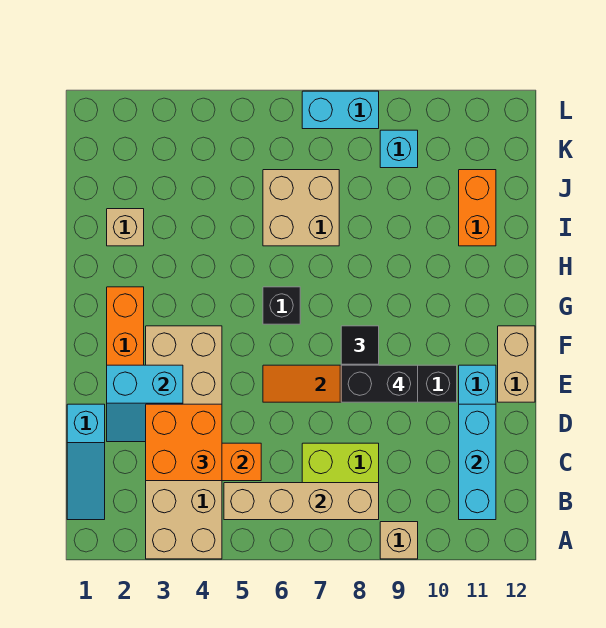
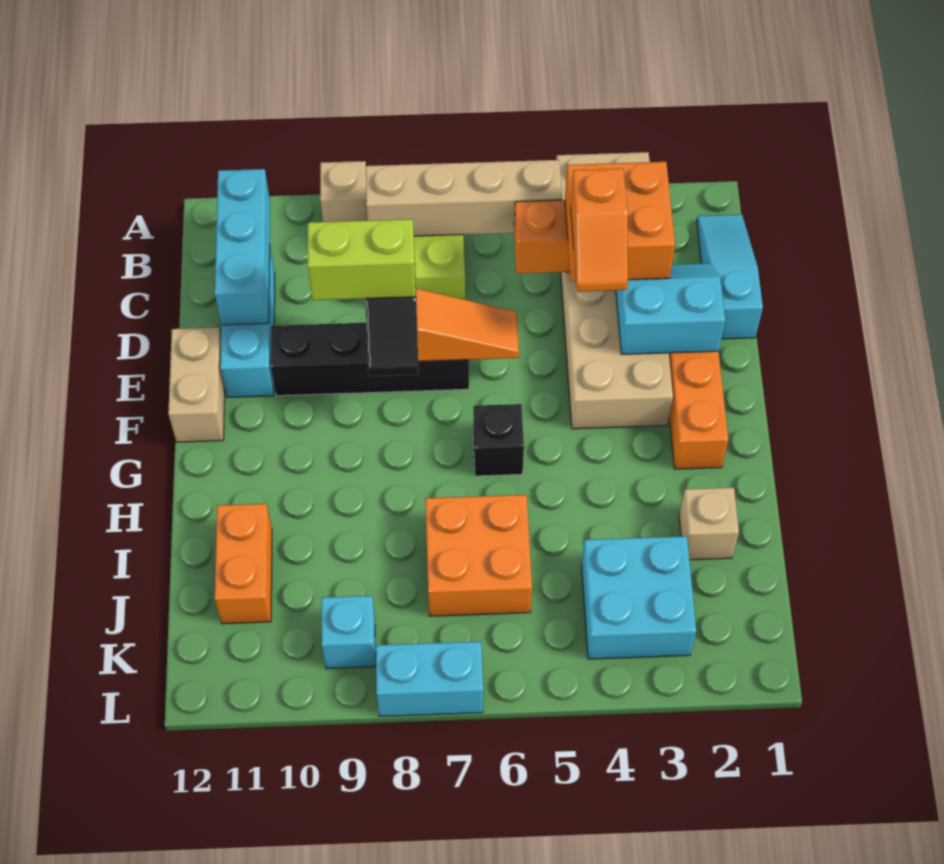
none -> orange slope D4:E4 level 4 top D
black brick E8:E9 level 4 -> lime brick E8:E9 level 4
tan brick I6:J7 level 1 -> orange brick I6:J7 level 1
none -> cyan brick J3:K4 level 1

